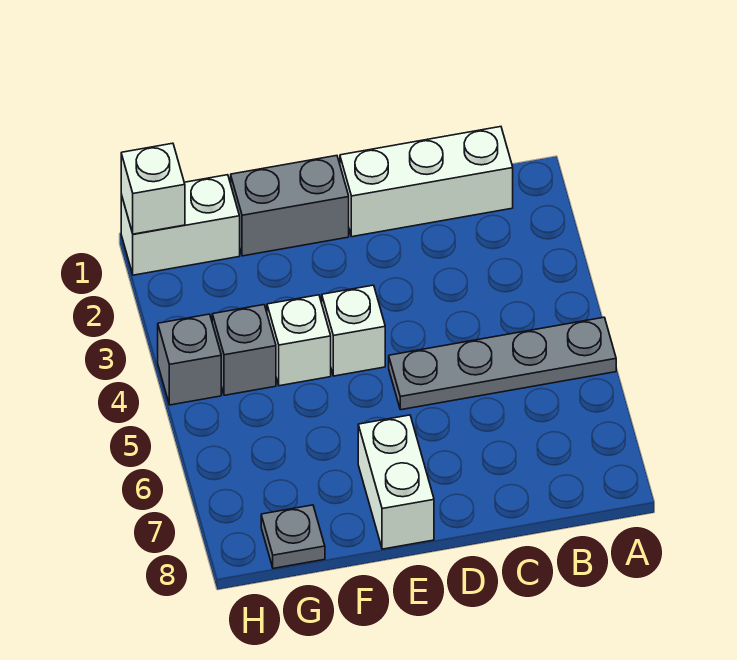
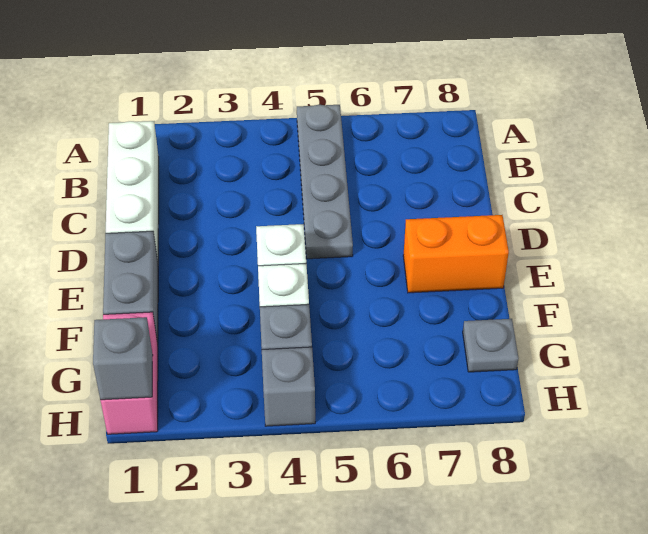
white brick E7:E8 level 1 -> orange brick E7:E8 level 1
white brick G1:H1 level 1 -> pink brick G1:H1 level 1
white brick H1 level 2 -> grey brick H1 level 2

